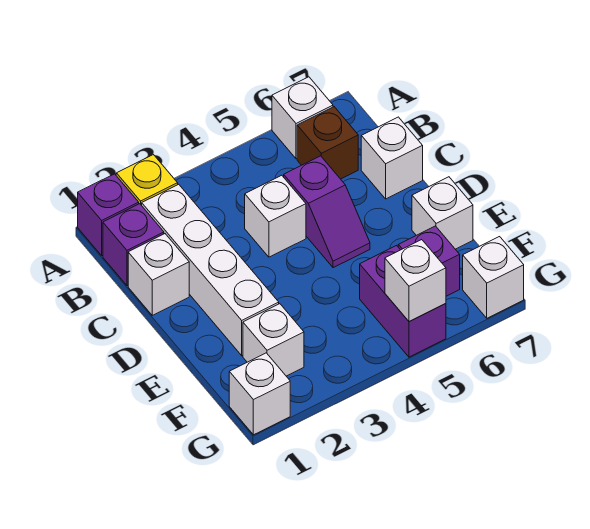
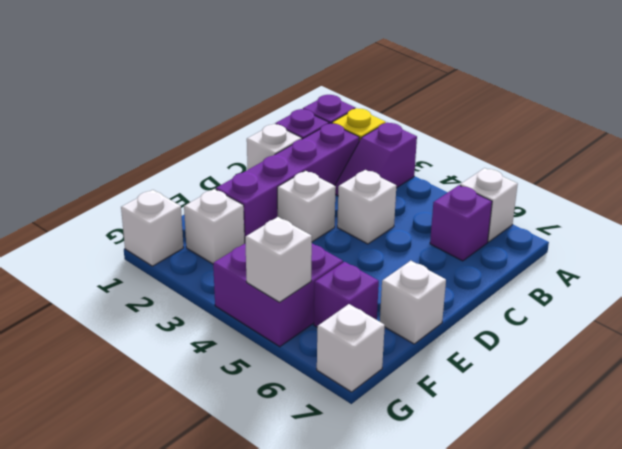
white brick B2:E2 level 1 -> purple brick B2:E2 level 1
brown brick B6 level 1 -> purple brick B6 level 1
purple slope C5:D5 level 1 top C -> purple slope A3:B3 level 1 top A
white brick C7 level 1 -> white brick D3 level 1
purple brick F5:G5 level 1 -> purple brick F4:G5 level 1

